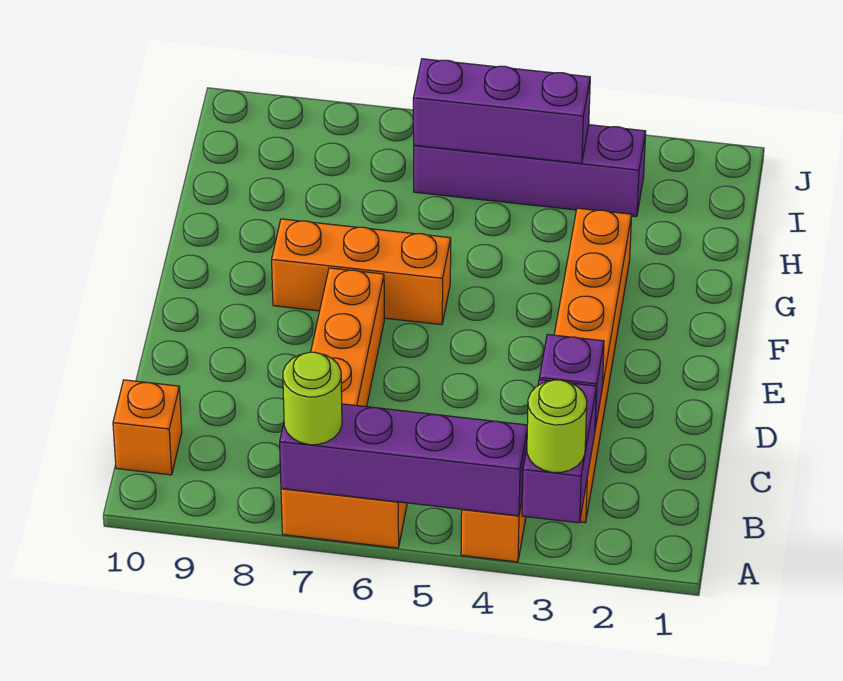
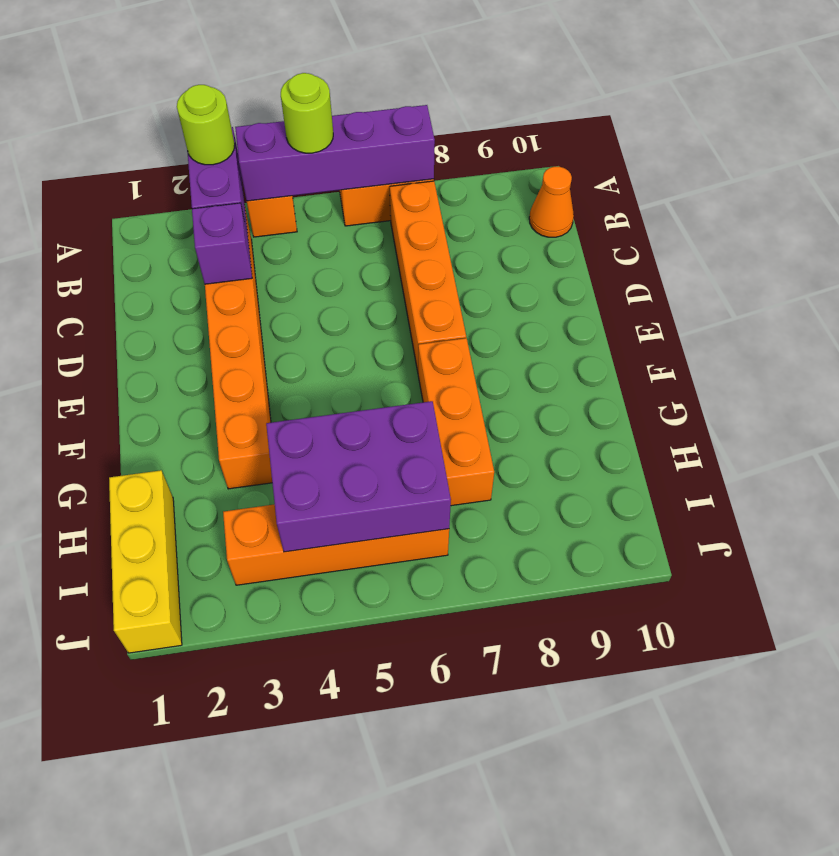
lime round brick A7 level 3 -> lime round brick A5 level 3
orange brick B10 level 1 -> orange cone B10 level 1
orange brick F6:F8 level 1 -> orange brick F7:H7 level 1
none -> yellow brick H1:J1 level 1
purple brick I3:I6 level 1 -> orange brick I3:I6 level 1
purple brick I4:I6 level 2 -> purple brick H4:I6 level 2

